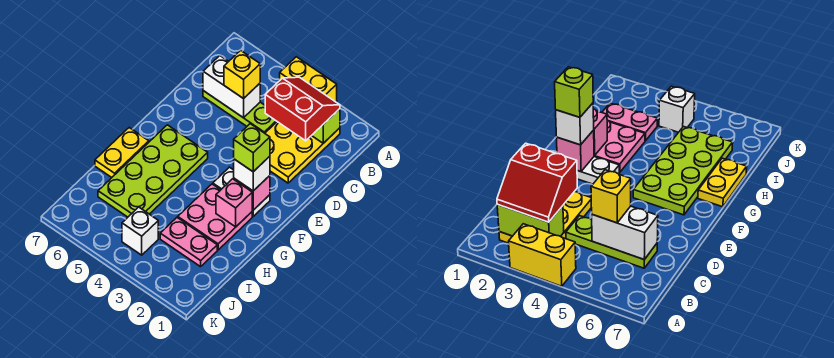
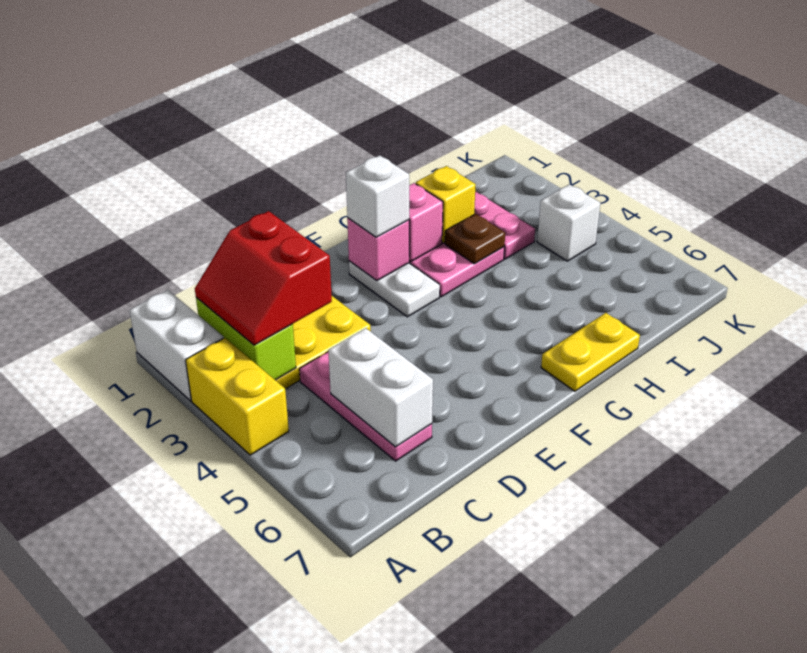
none -> white brick A1:A2 level 1
lime plate C4:C6 level 1 -> pink plate C4:C6 level 1
yellow brick C5 level 3 -> yellow brick H2 level 2
lime brick F2 level 4 -> none
lime plate F5:I6 level 1 -> none
none -> brown plate H3 level 2

